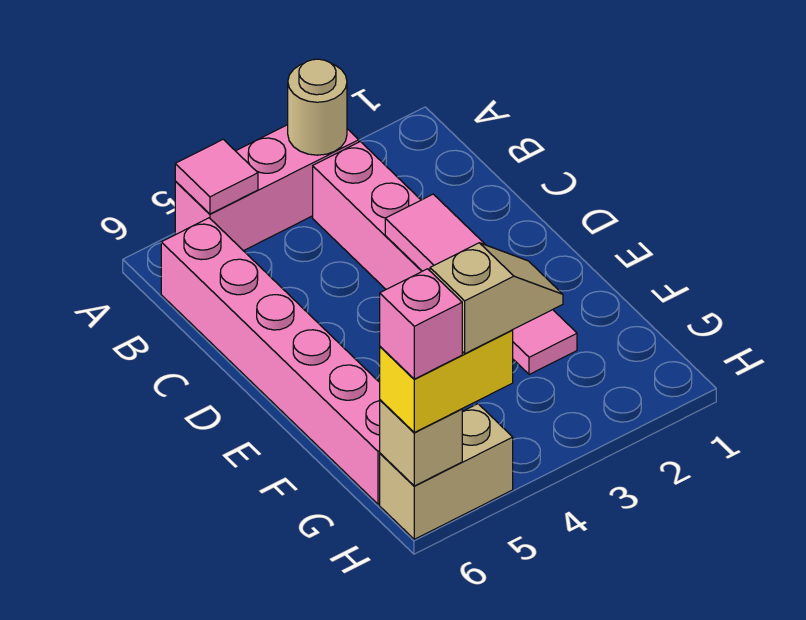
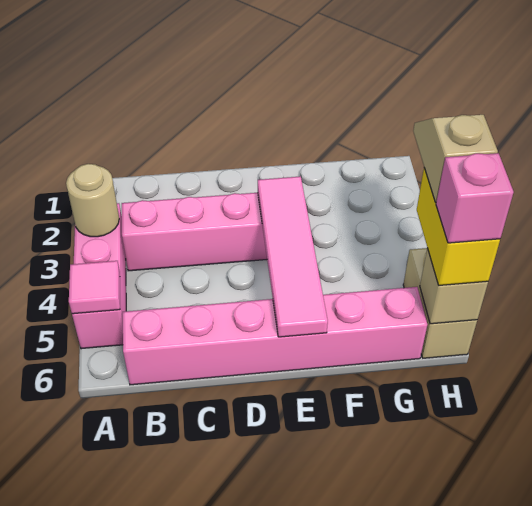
pink tile D3:G3 level 2 -> pink tile E3:E6 level 2

